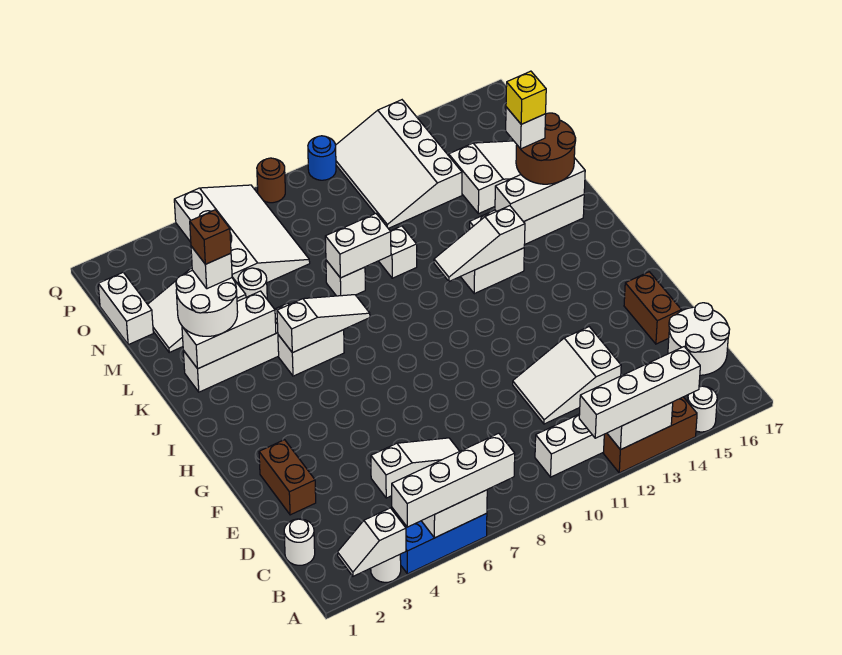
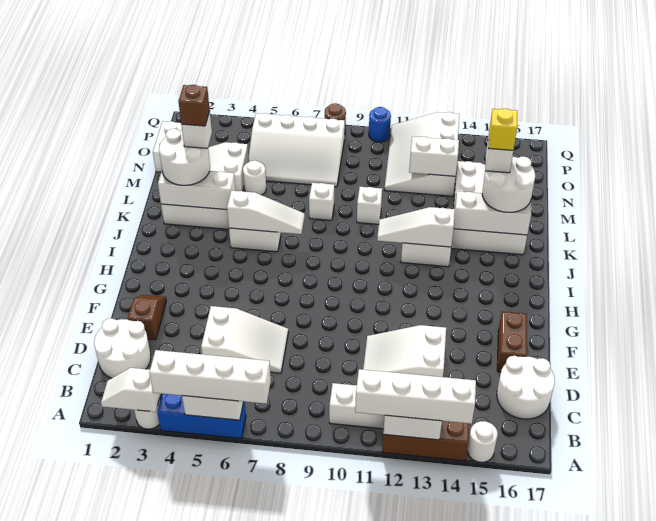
white round brick C1 level 1 -> white round brick C1:D2 level 1
white slope D5:D7 level 1 top 5 -> white slope D5:E7 level 1 top 5
brown brick E2:F2 level 1 -> brown slope E2:F2 level 1 top E
brown round brick K15:L16 level 3 -> white round brick K15:L16 level 3
white brick L8:L9 level 2 -> white brick N12:N13 level 2
white slope N5:Q7 level 1 top 5 -> white slope N5:P8 level 1 top P

